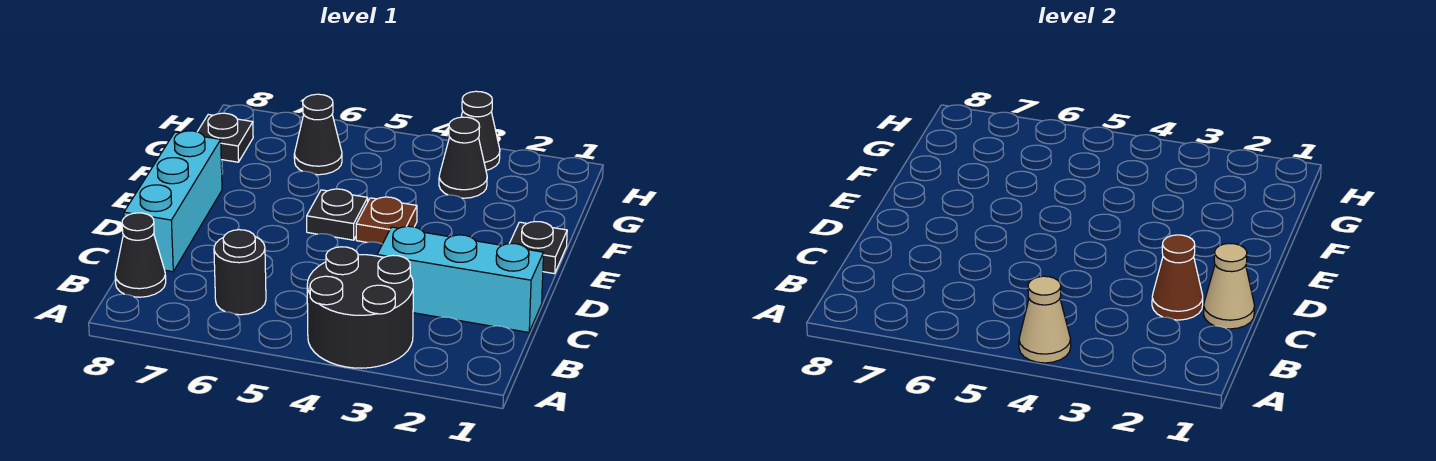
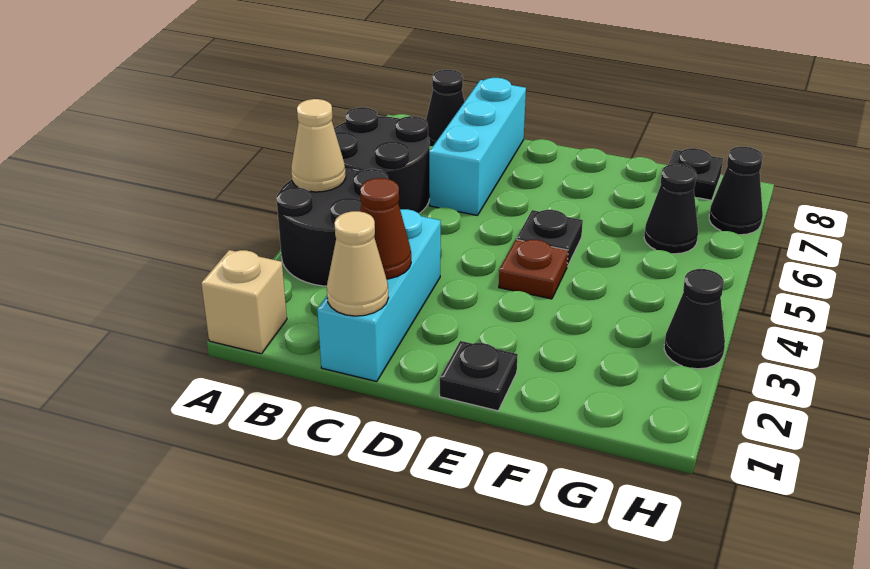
none -> tan brick A1 level 1
black round brick B6 level 1 -> black round brick A5:B6 level 1
cyan brick C8:E8 level 1 -> cyan brick C6:C8 level 1
black cone G3 level 1 -> black cone H7 level 1

